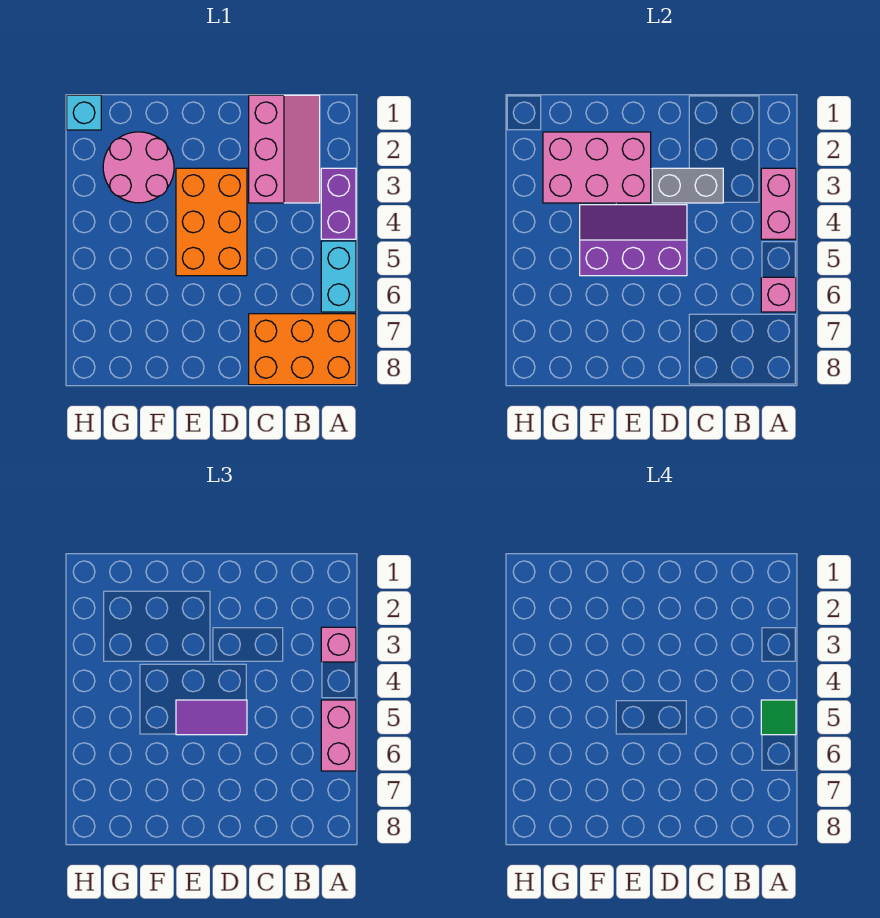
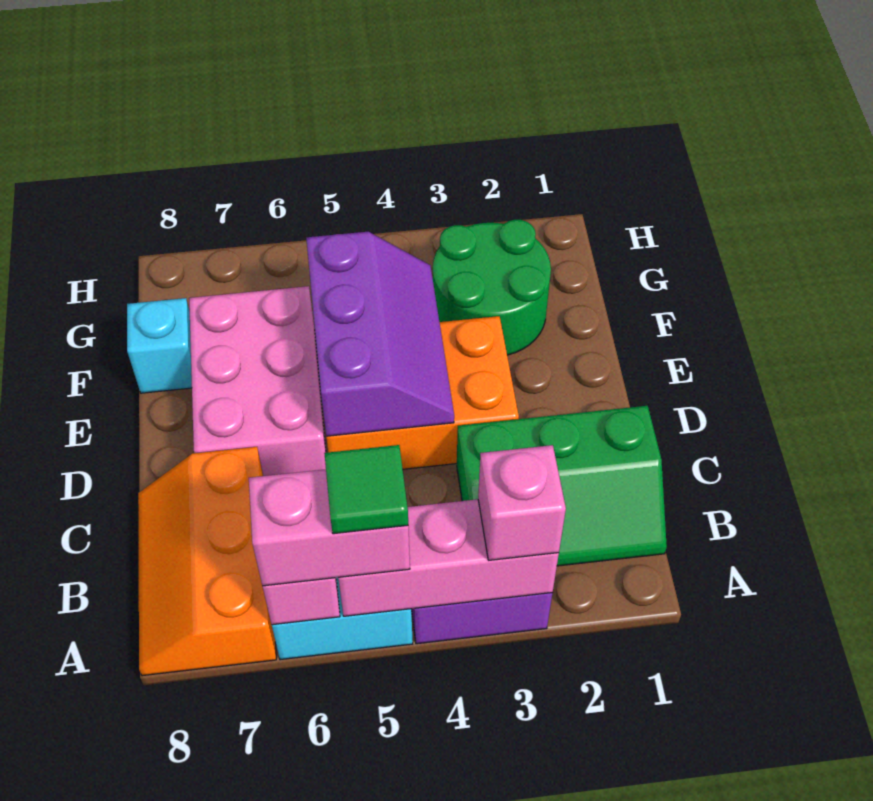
pink brick A3:A4 level 2 -> pink brick A3:A5 level 2
orange brick A7:C8 level 1 -> orange slope A7:C8 level 1 top 7
pink slope B1:C3 level 1 top C -> green slope B1:C3 level 1 top C
grey brick C3:D3 level 2 -> none
purple tile D5:E5 level 3 -> none
pink brick E2:G3 level 2 -> pink brick D6:F7 level 1
pink round brick F2:G3 level 1 -> green round brick F2:G3 level 1
cyan brick H1 level 1 -> cyan brick F8 level 1

